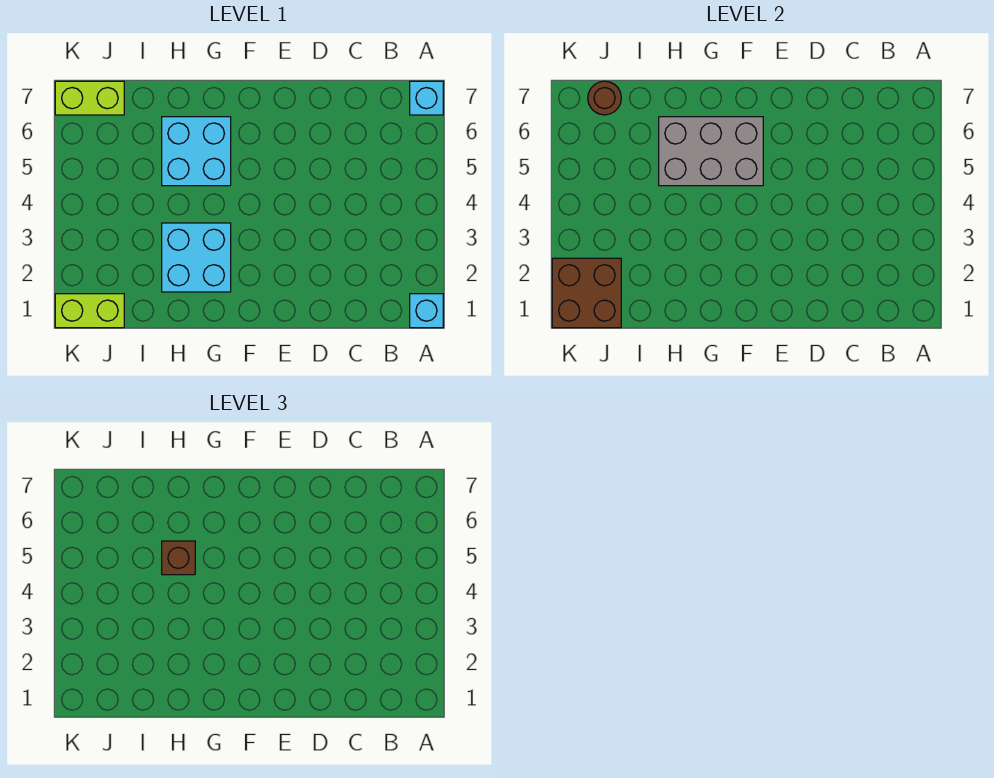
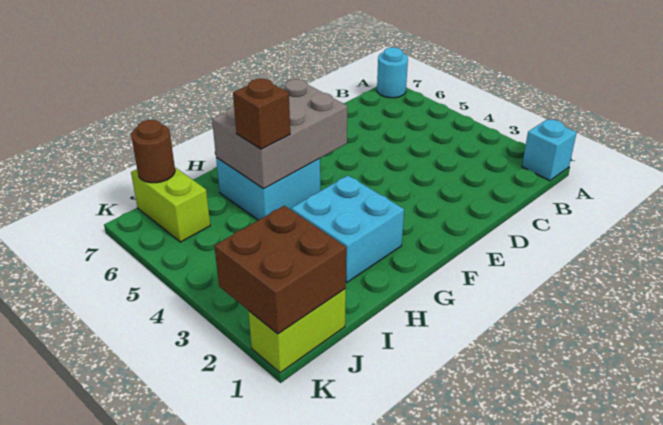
cyan brick A7 level 1 -> cyan round brick A7 level 1
lime brick J7:K7 level 1 -> lime brick J6:J7 level 1

